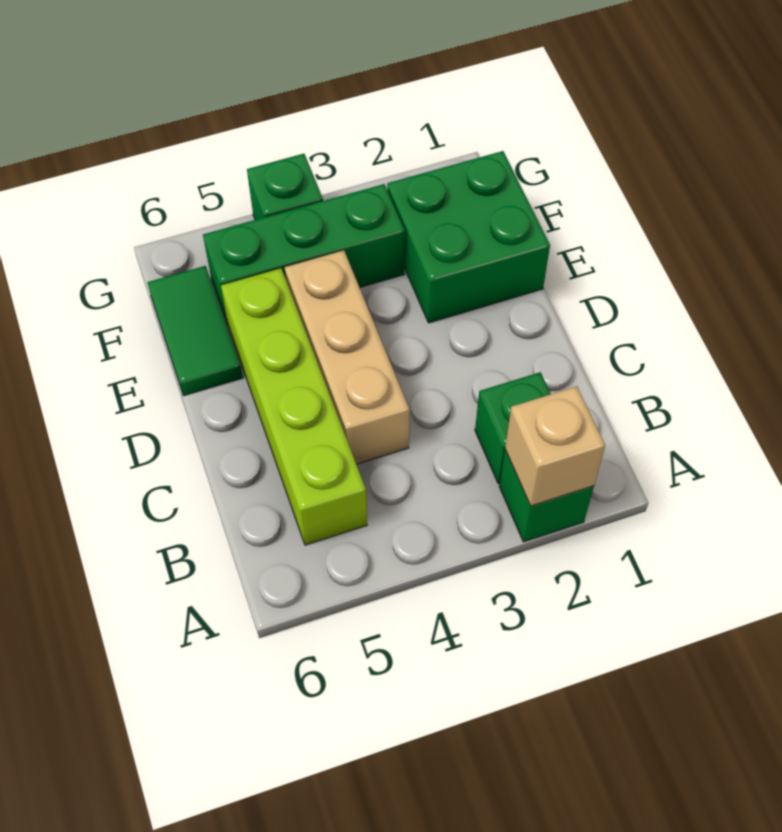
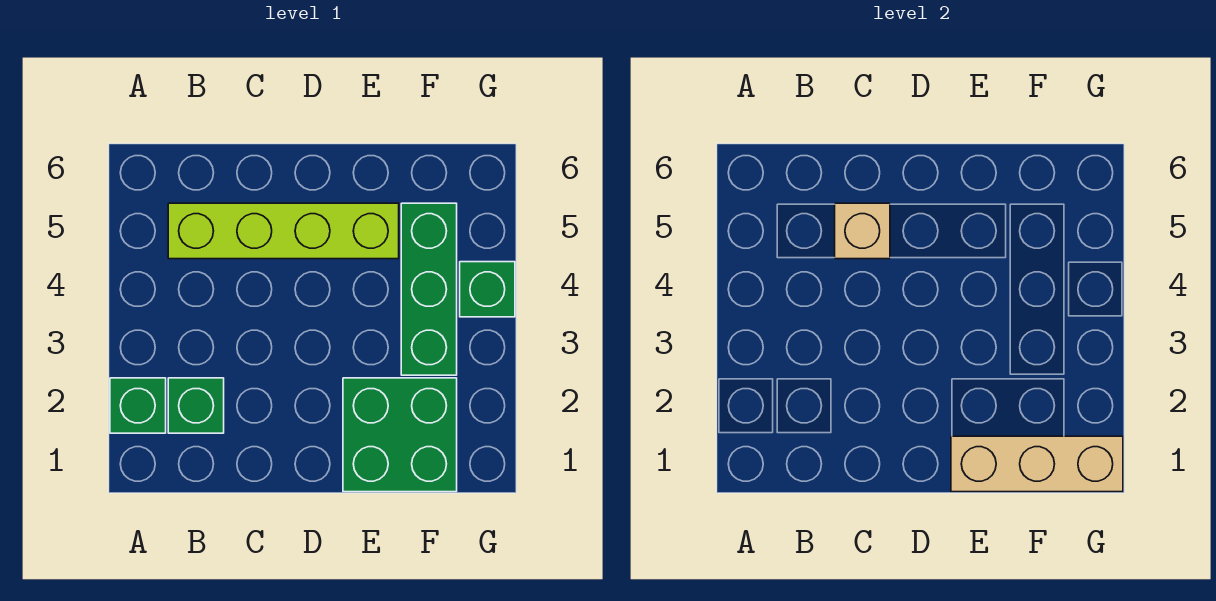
tan brick A2 level 2 -> tan brick C5 level 2
tan brick C4:E4 level 1 -> tan brick E1:G1 level 2
green tile E6:F6 level 1 -> none

